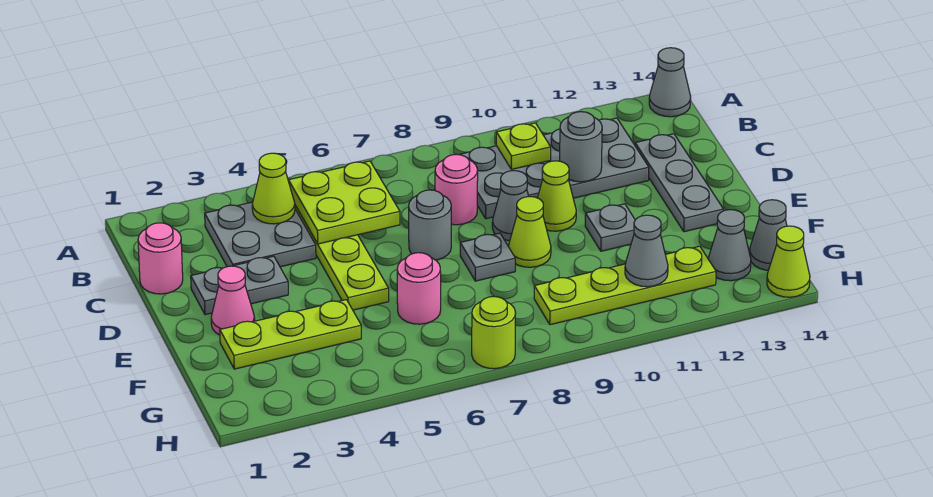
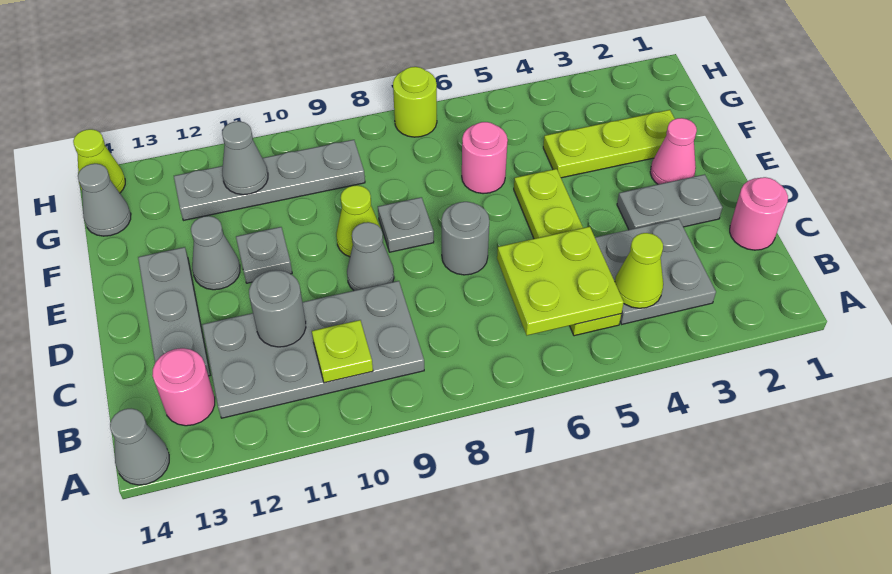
pink round brick C8 level 1 -> pink round brick B13 level 1
lime cone D10 level 1 -> none
lime plate G9:G12 level 1 -> grey plate G9:G12 level 1
grey cone G13 level 1 -> grey cone E12 level 1

